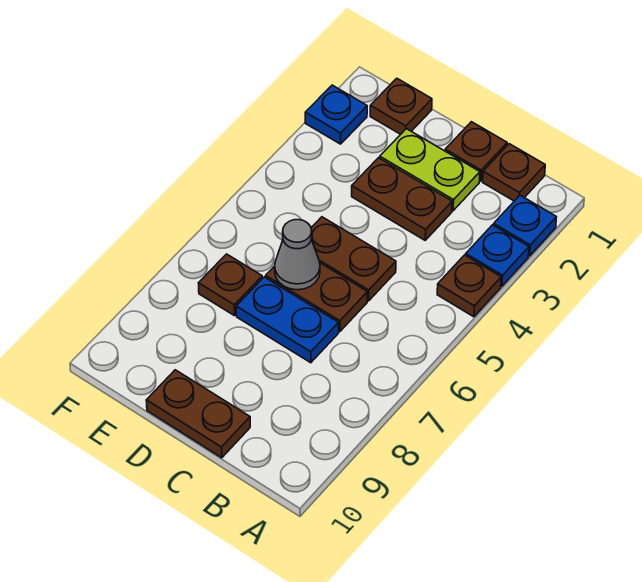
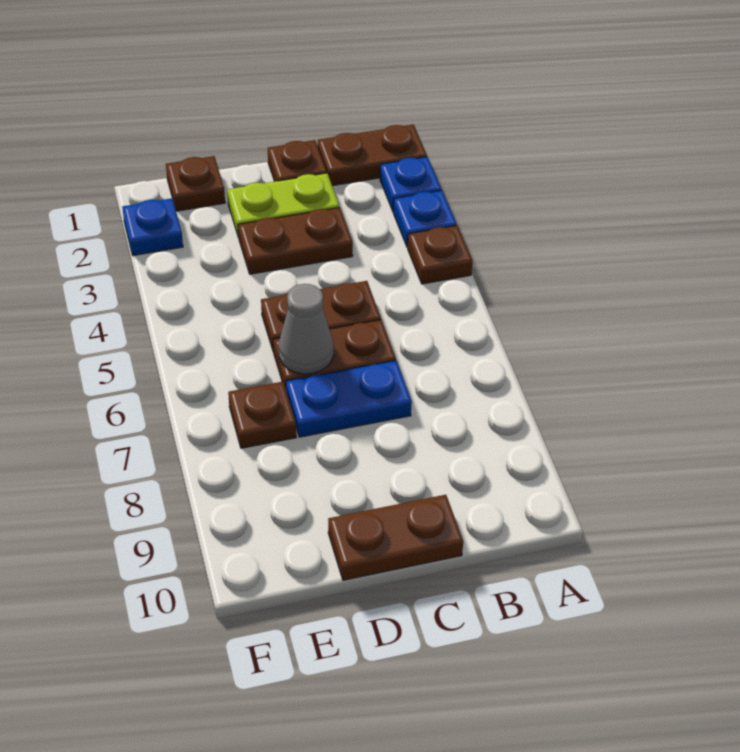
brown plate B1 level 1 -> brown plate A1:B1 level 1

